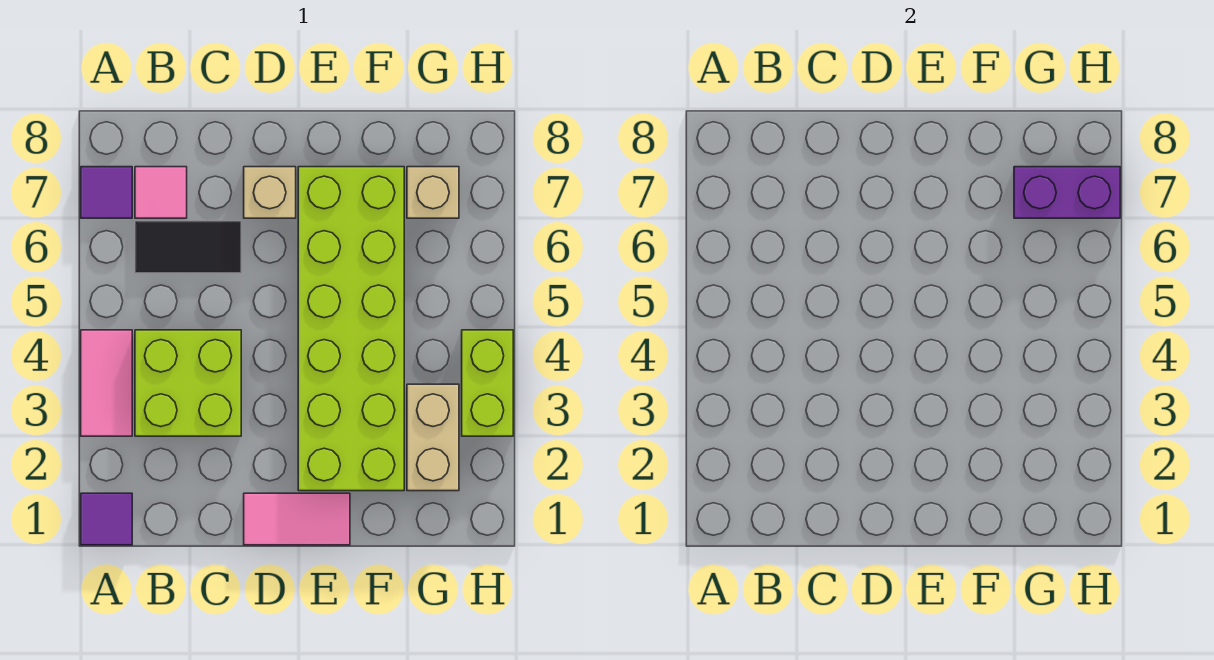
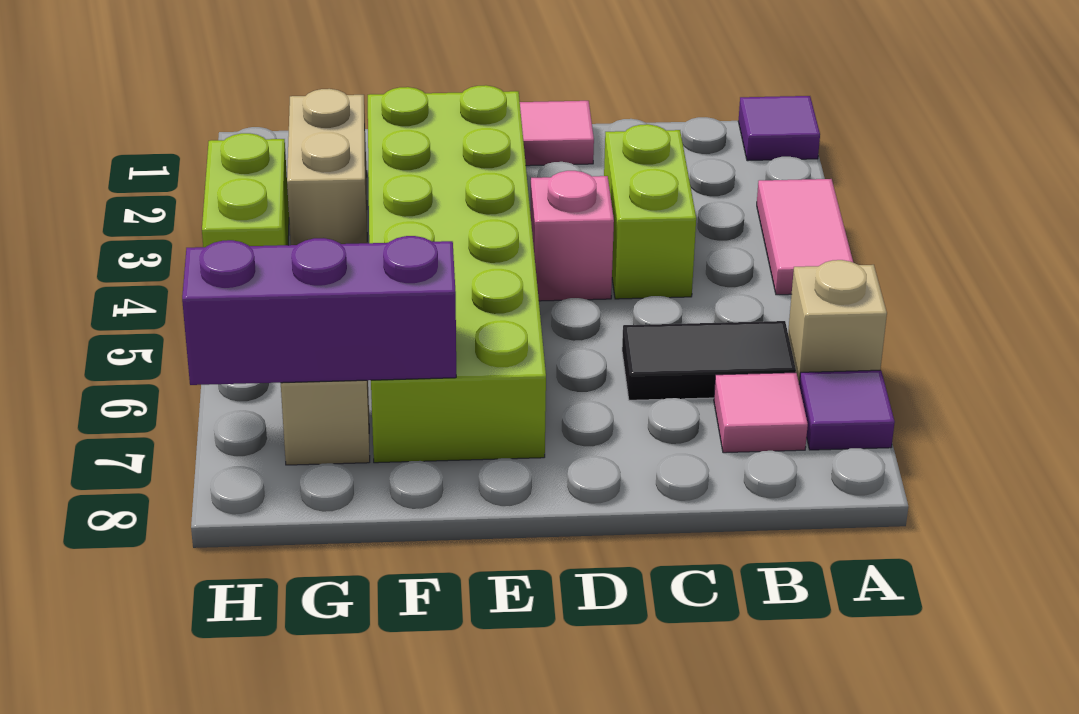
lime brick B3:C4 level 1 -> lime brick C3:C4 level 1
none -> pink brick D4 level 1
tan brick D7 level 1 -> tan brick A6 level 1
purple brick G7:H7 level 2 -> purple brick F7:H7 level 2

